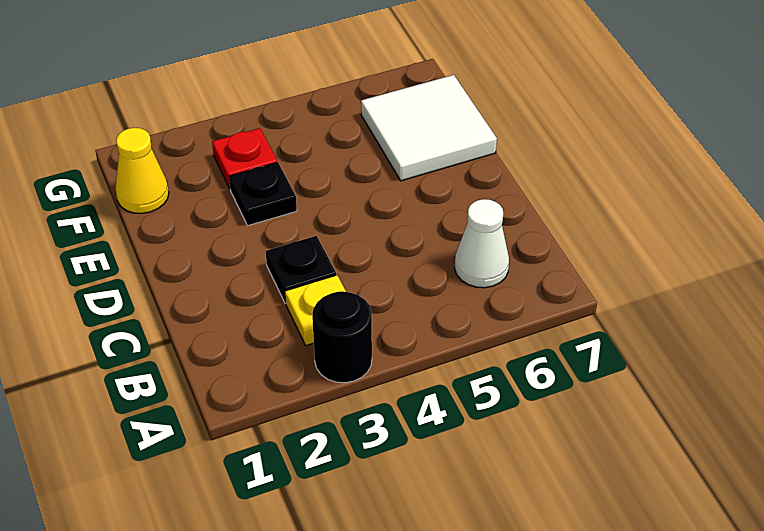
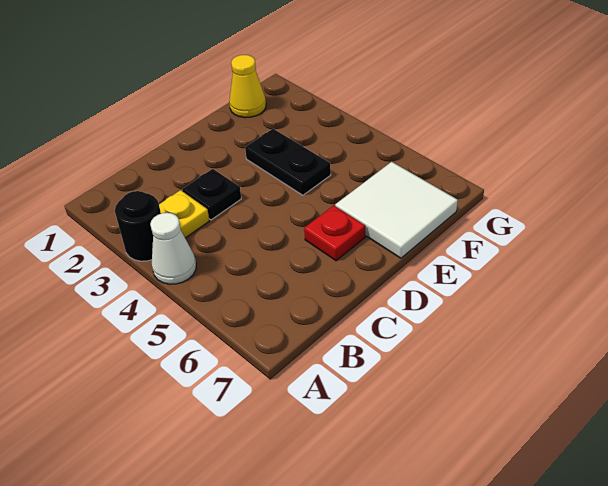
white cone B6 level 1 -> white cone A4 level 1
black plate E3 level 1 -> black plate E3:E4 level 1
red plate F3 level 1 -> red plate D6 level 1

